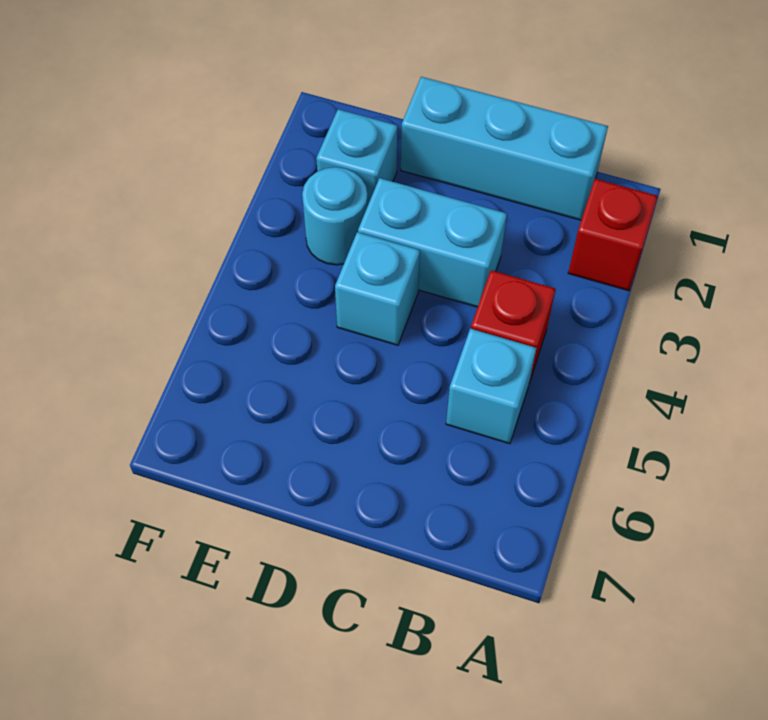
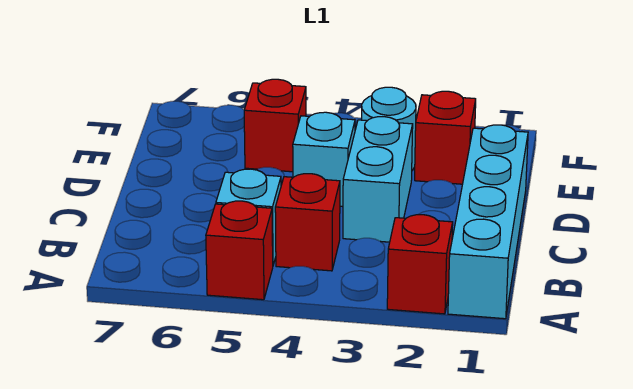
none -> red brick A5 level 1
cyan brick B1:D1 level 1 -> cyan brick A1:D1 level 1
cyan brick E2 level 1 -> red brick E2 level 1
none -> red brick E5 level 1

